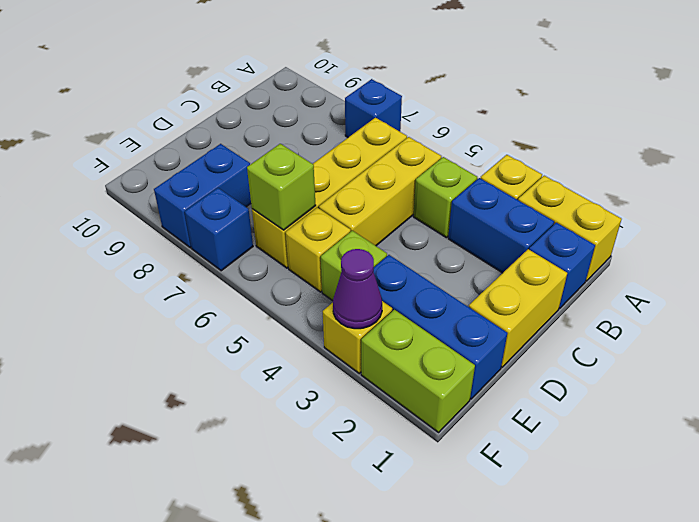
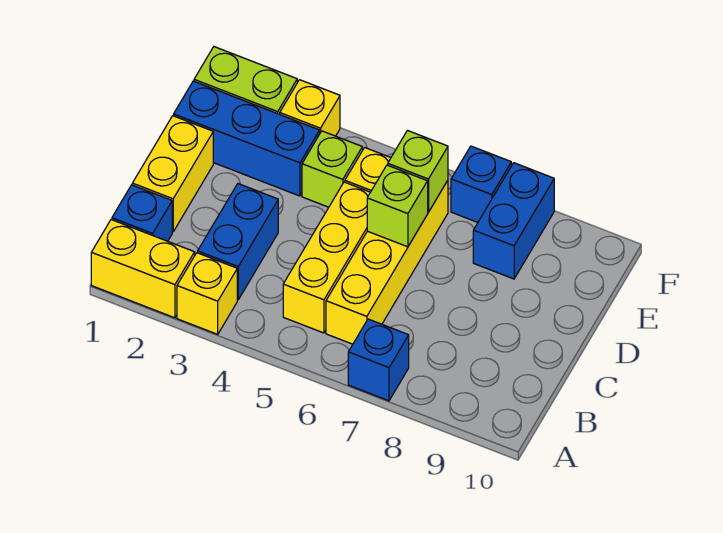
blue brick B2:B3 level 1 -> blue brick B3:C3 level 1
lime brick B4 level 1 -> lime brick D6 level 2
purple cone F3 level 2 -> none

